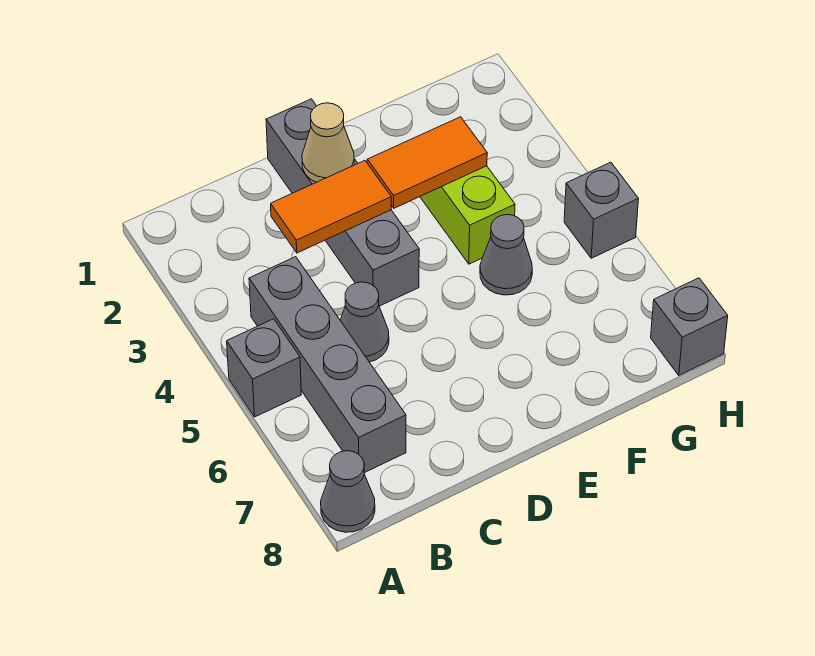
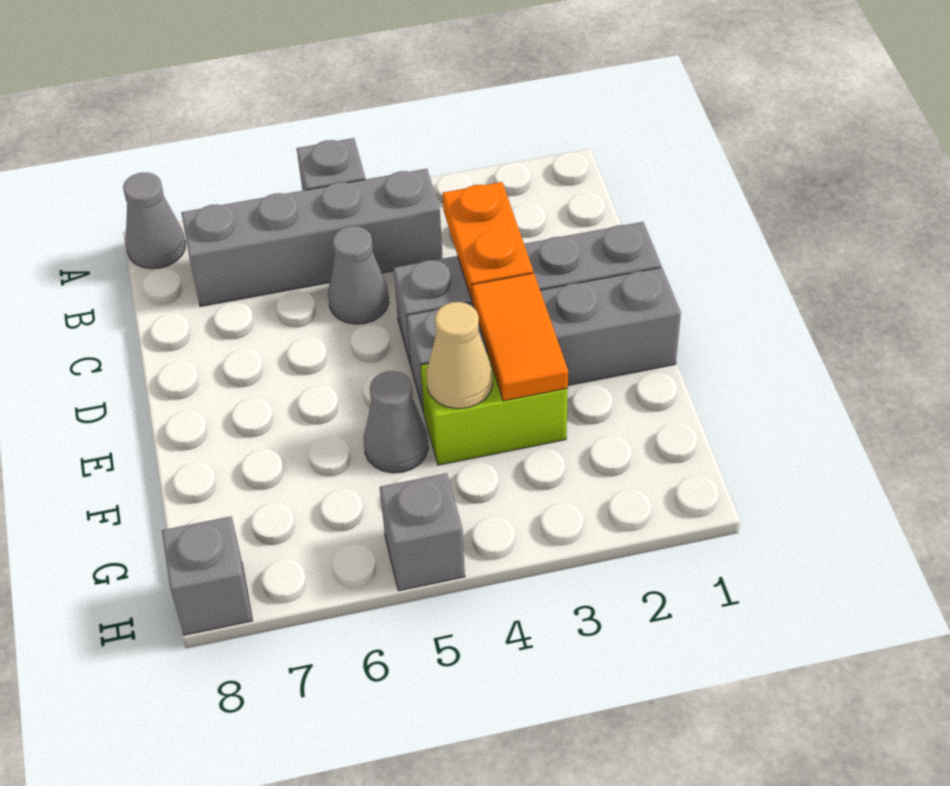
orange tile C3:D3 level 2 -> orange plate C3:D3 level 2
tan cone D2 level 2 -> tan cone F4 level 2
none -> grey brick E1:E4 level 1

